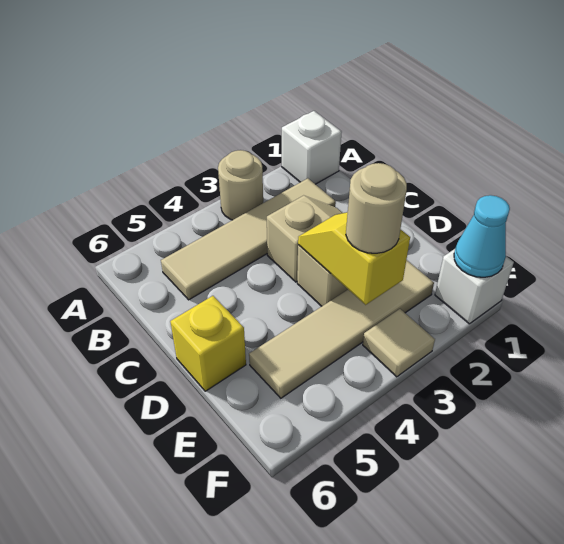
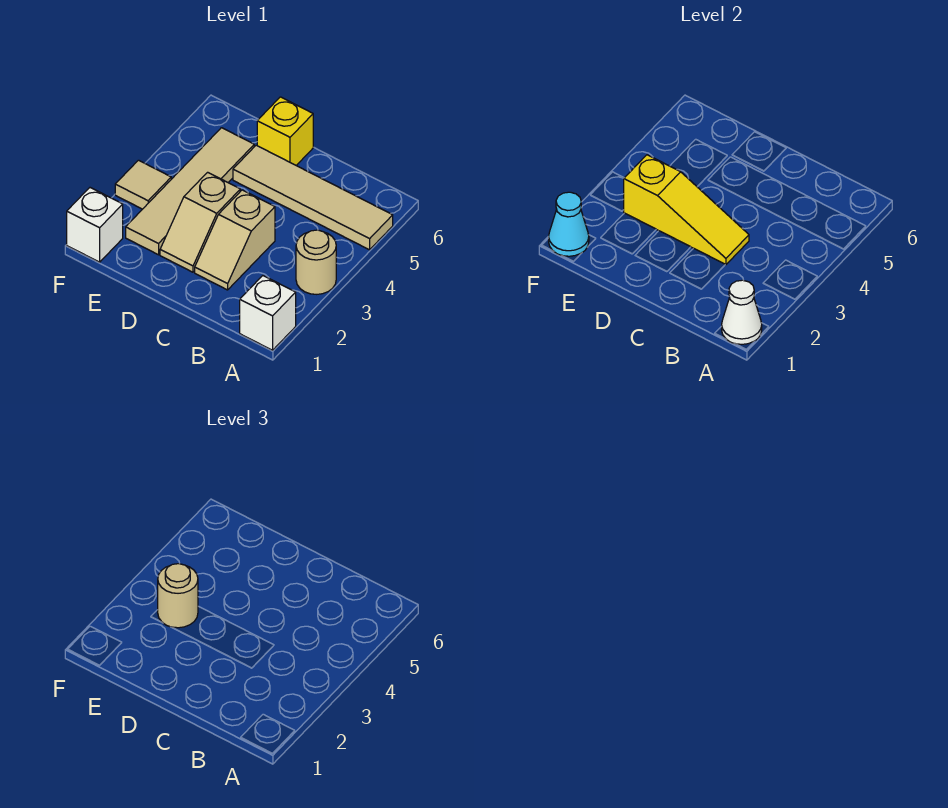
none -> white cone A1 level 2
tan tile B2:B5 level 1 -> tan tile A5:D5 level 1
yellow slope D3:E3 level 2 top E -> yellow slope C3:E3 level 2 top E

